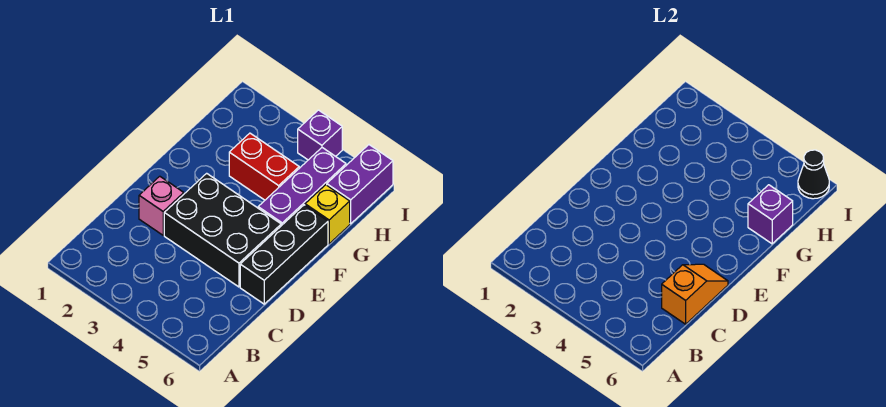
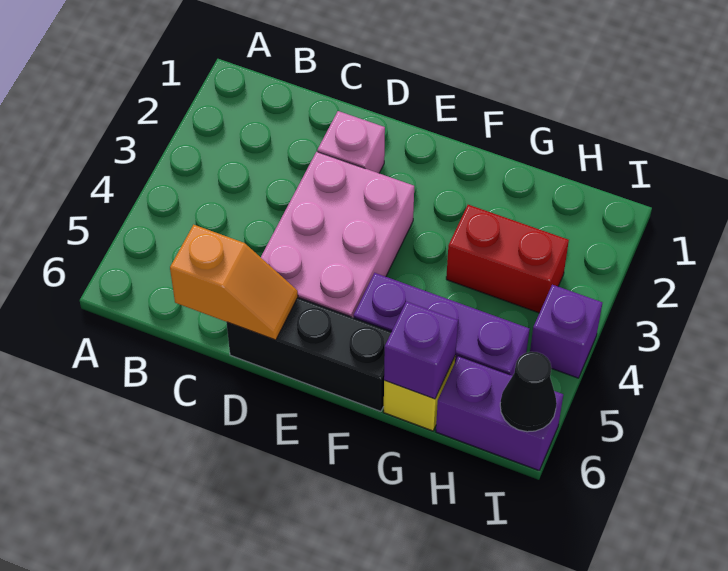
black brick D3:E5 level 1 -> pink brick D3:E5 level 1
red brick G3:G4 level 1 -> red brick G3:H3 level 1

